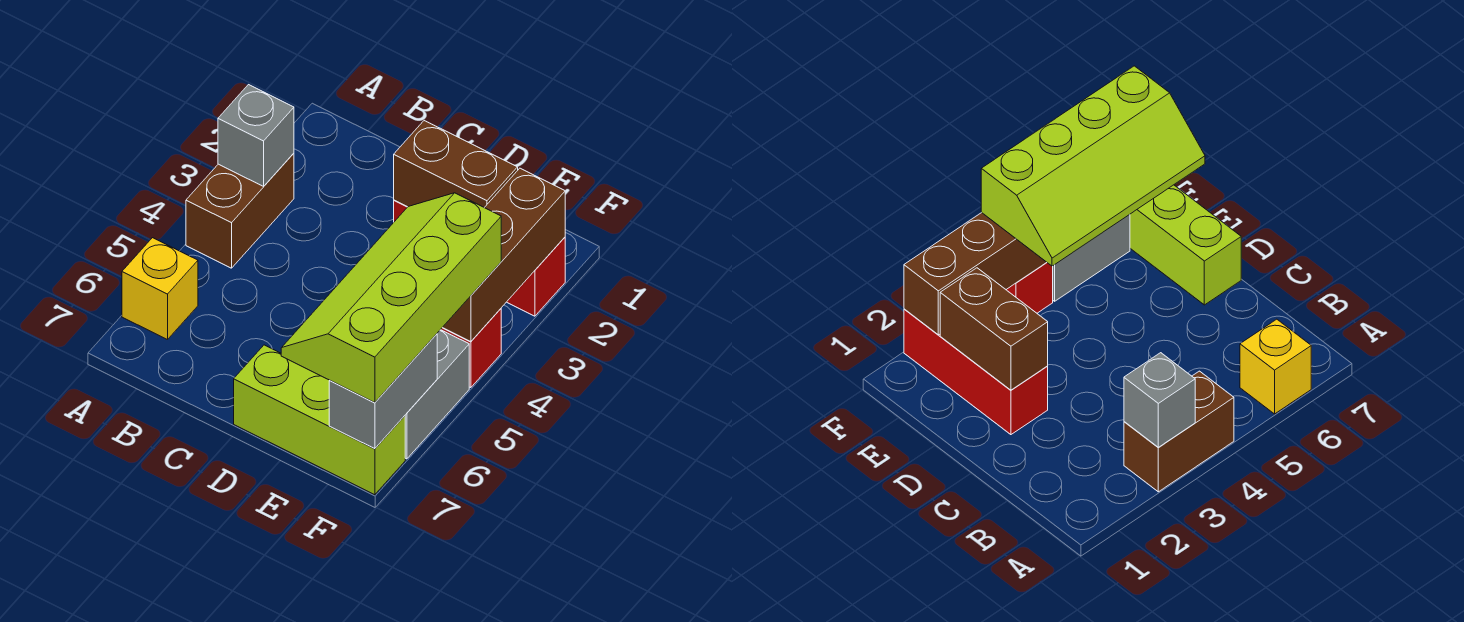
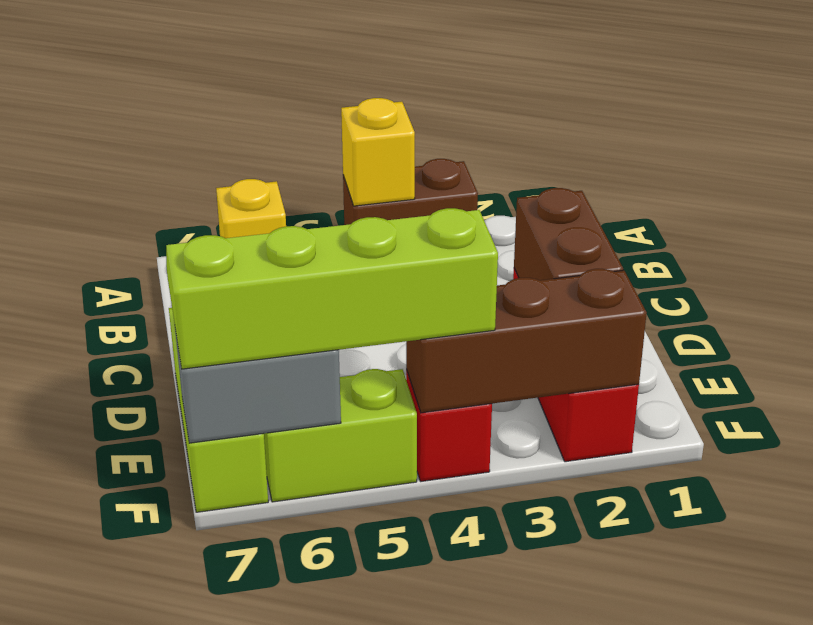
grey brick A3 level 2 -> none
none -> yellow brick A4 level 2
grey brick F5:F6 level 1 -> lime brick F5:F6 level 1

